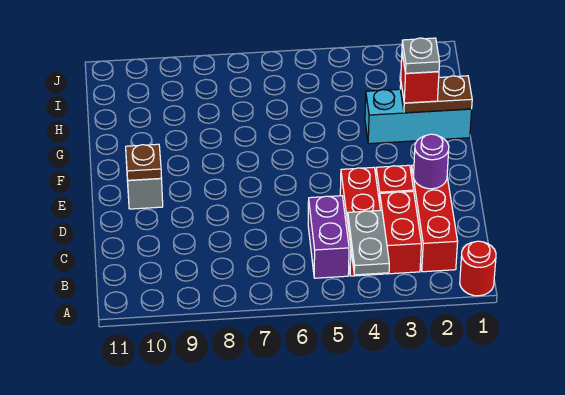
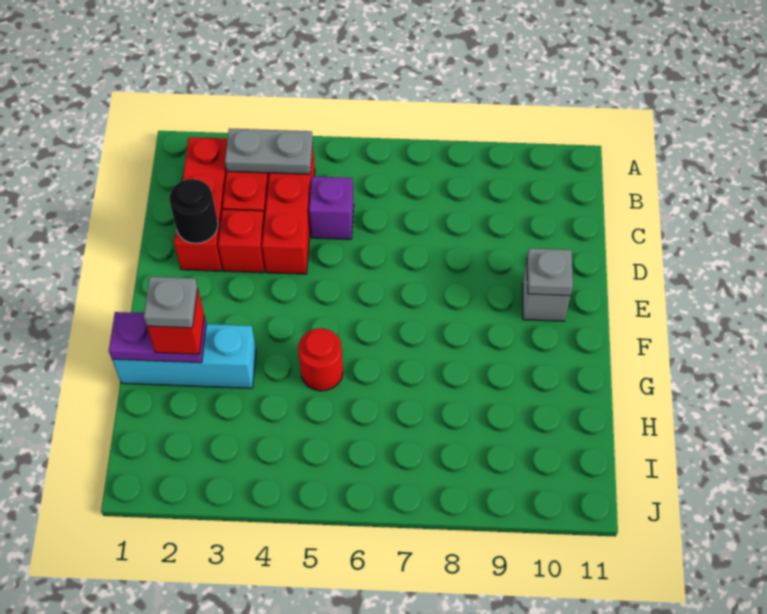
red round brick A1 level 1 -> red round brick G5 level 1
grey plate A4:B4 level 2 -> grey plate B3:B4 level 2
purple brick B5:C5 level 1 -> purple brick C5 level 1
purple round brick D2 level 2 -> black round brick D2 level 2
brown plate E10 level 2 -> grey plate E10 level 2
brown plate G1:G2 level 2 -> purple plate G1:G2 level 2

